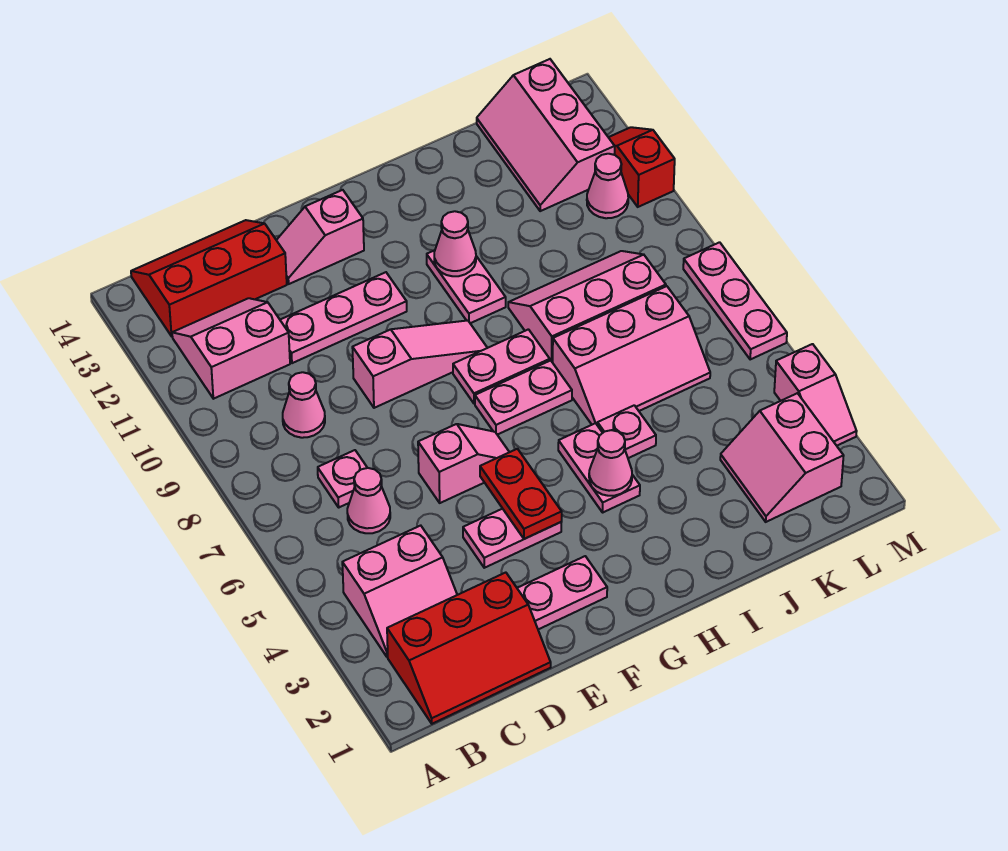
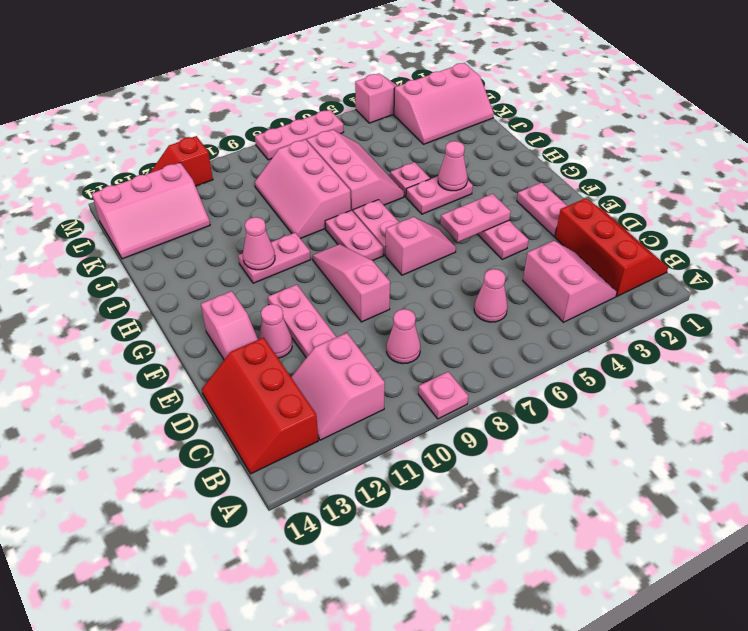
pink plate C7 level 1 -> pink plate A9 level 1
pink slope E6:F6 level 1 top E -> pink slope F6:F7 level 1 top 7
red plate F4:F5 level 2 -> pink plate F4:F5 level 2
pink slope K2:L3 level 1 top L -> pink slope K1:L3 level 1 top L
pink cone L11 level 1 -> pink cone E12 level 1

